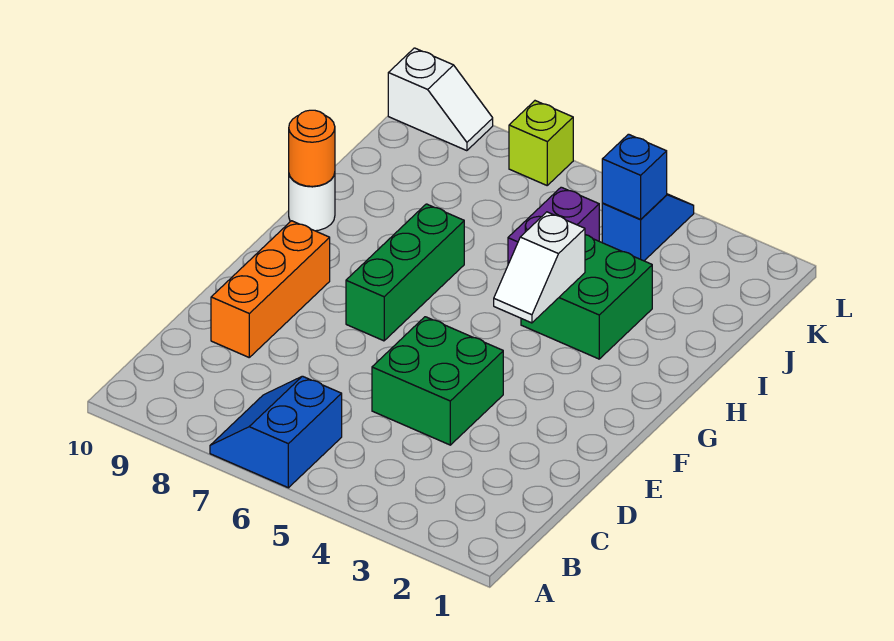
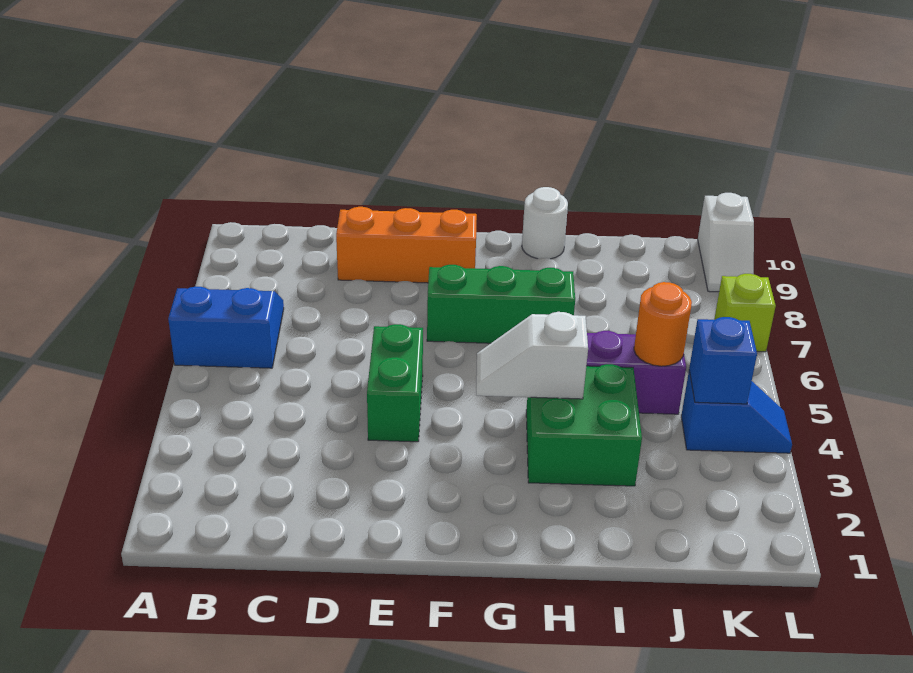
green brick D4:E5 level 1 -> green brick E4:E5 level 1
orange round brick H10 level 2 -> orange round brick J5 level 2

